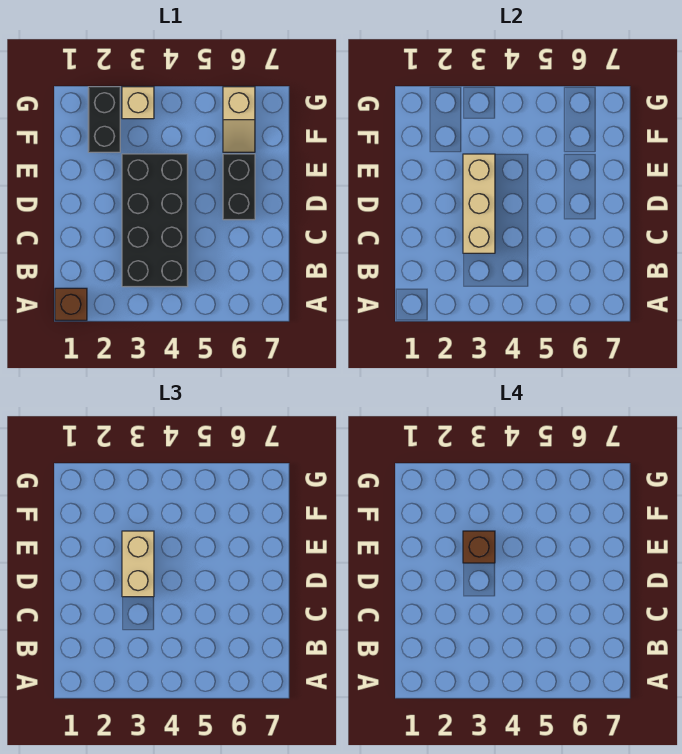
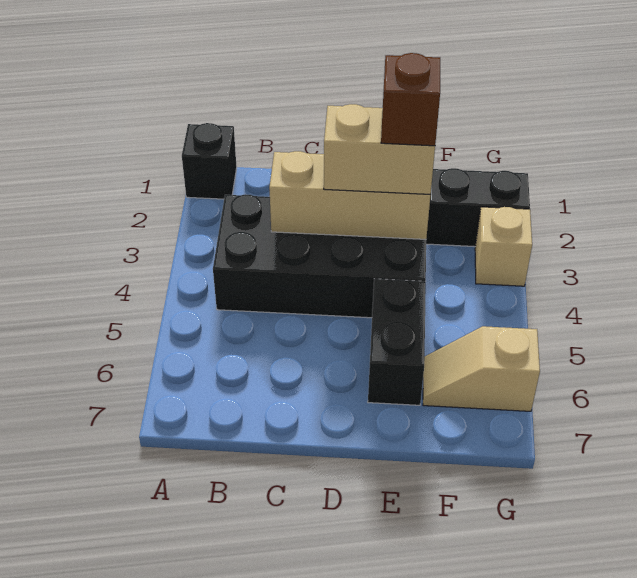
brown brick A1 level 1 -> black brick A1 level 1
black brick D6:E6 level 1 -> black brick E5:E6 level 1

